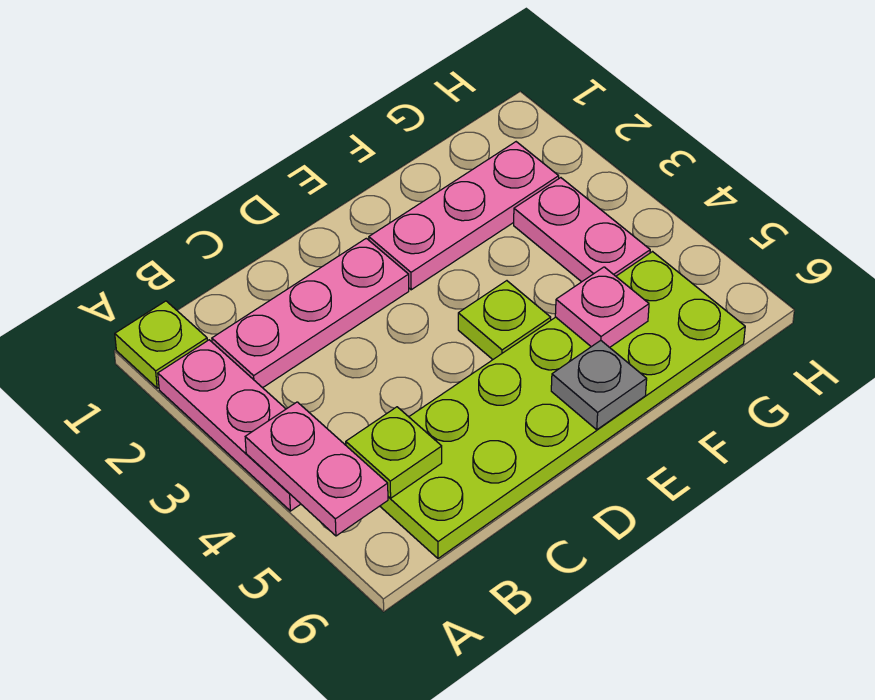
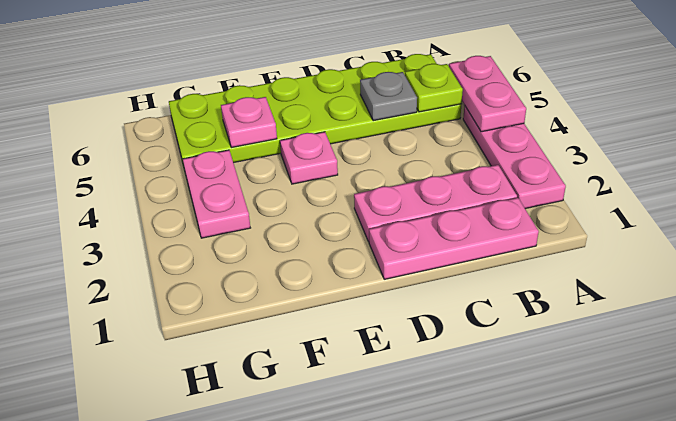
lime plate A1 level 1 -> none
pink plate E2:G2 level 1 -> pink plate B1:D1 level 1
lime plate E4 level 1 -> pink plate E4 level 1
grey plate E6 level 2 -> grey plate C5 level 2

